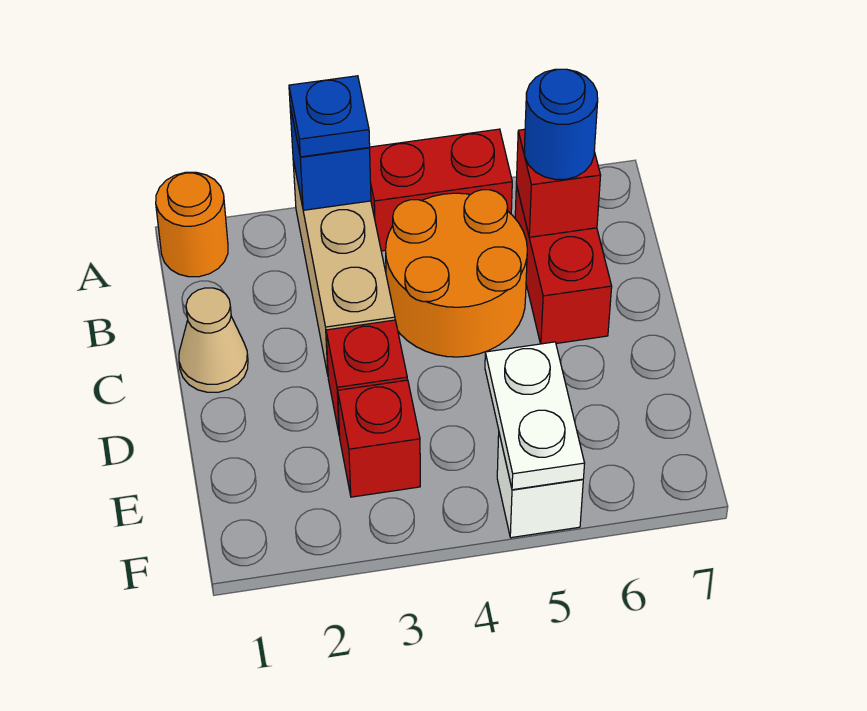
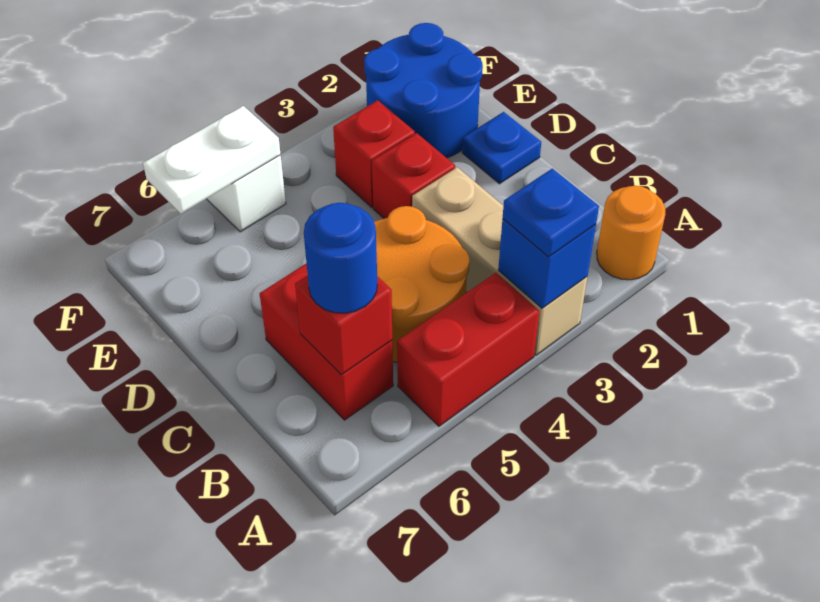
tan cone C1 level 1 -> none
none -> blue plate D1 level 1
none -> blue round brick E1:F2 level 1
white plate E5:F5 level 2 -> white plate F5:F6 level 2

